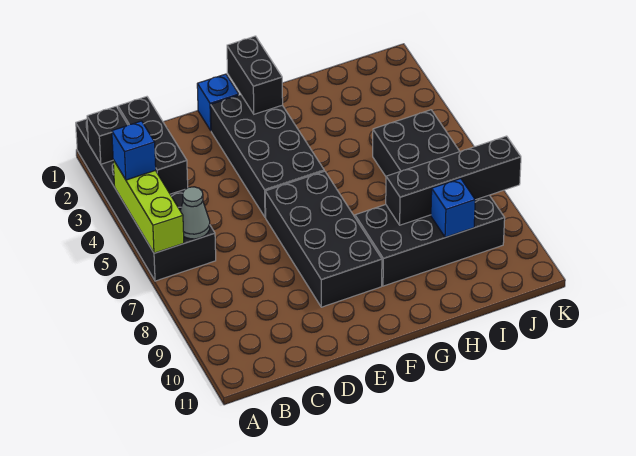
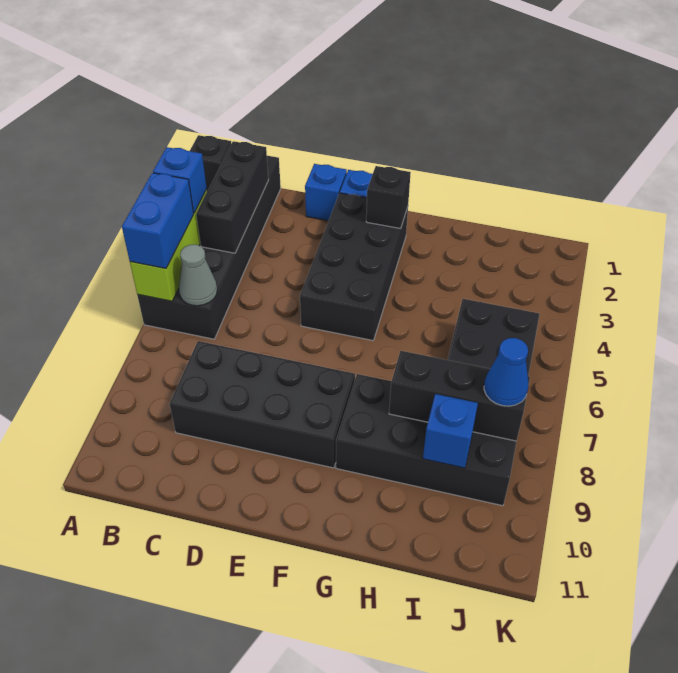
none -> blue brick A5:A6 level 3
none -> blue brick D1 level 1
black brick E6:F9 level 1 -> black brick C8:F9 level 1
black brick F1:F2 level 2 -> black brick F2 level 2
black brick H8:K8 level 2 -> black brick H8:J8 level 2
none -> blue cone J8 level 3

